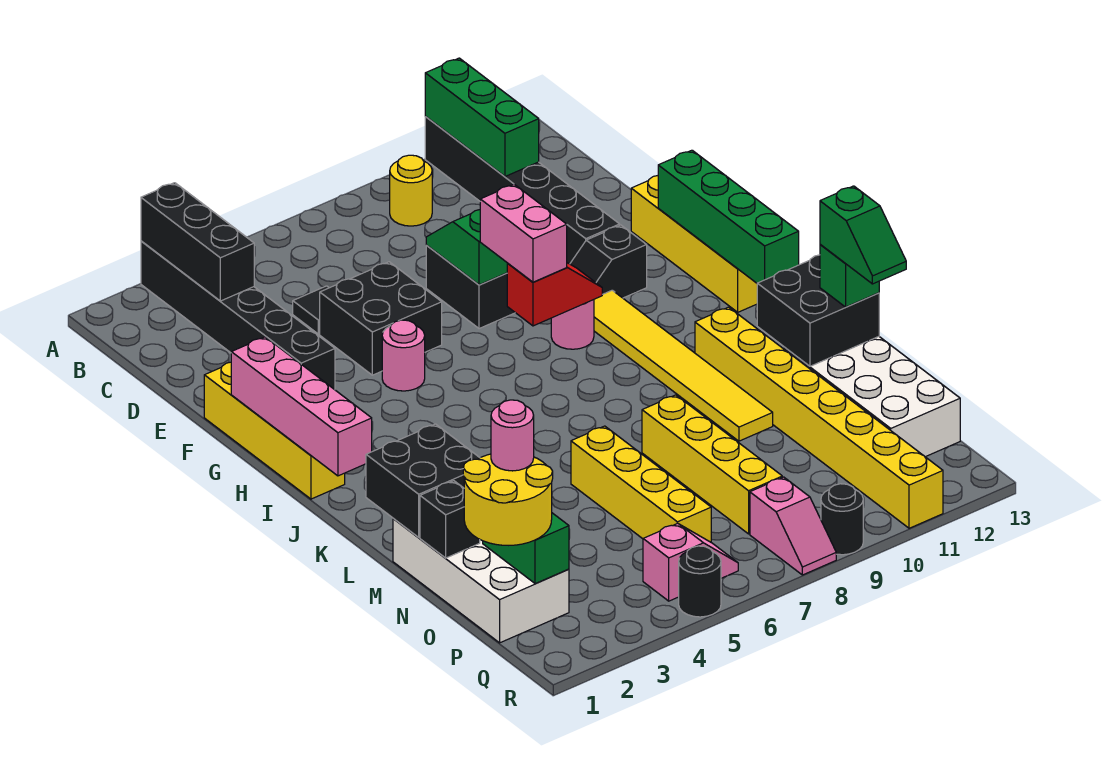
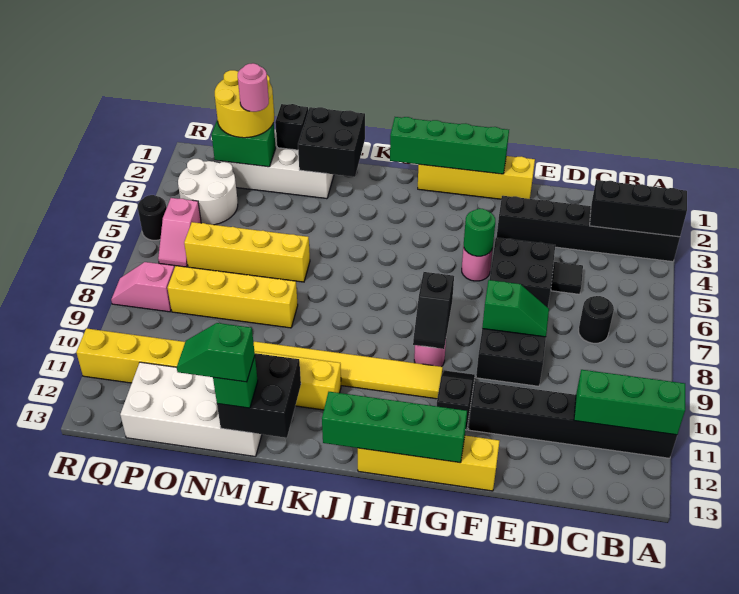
yellow round brick B9 level 1 -> none
pink brick G1:J1 level 2 -> green brick G1:J1 level 2
none -> green round brick G5 level 2
pink brick G8:H8 level 3 -> none
red slope H8:H9 level 2 top 8 -> black slope H8:H9 level 2 top 8
none -> white round brick P3:Q4 level 1
black round brick R9 level 1 -> black round brick C7 level 1

